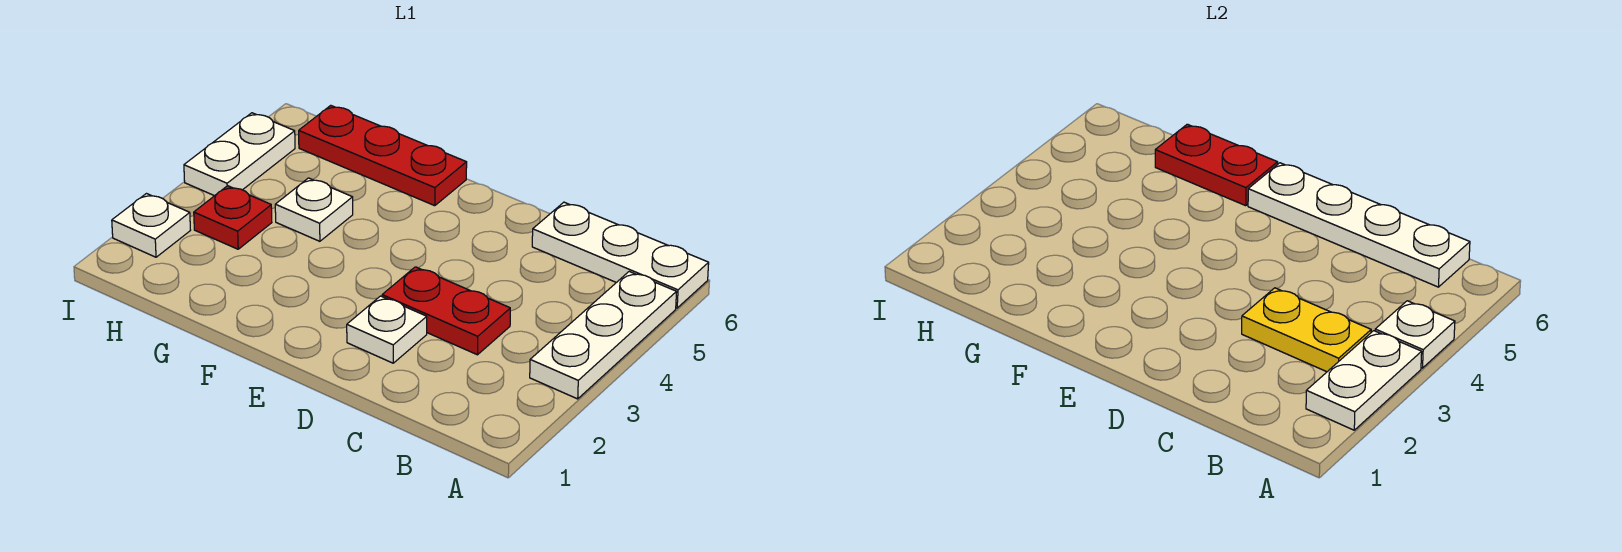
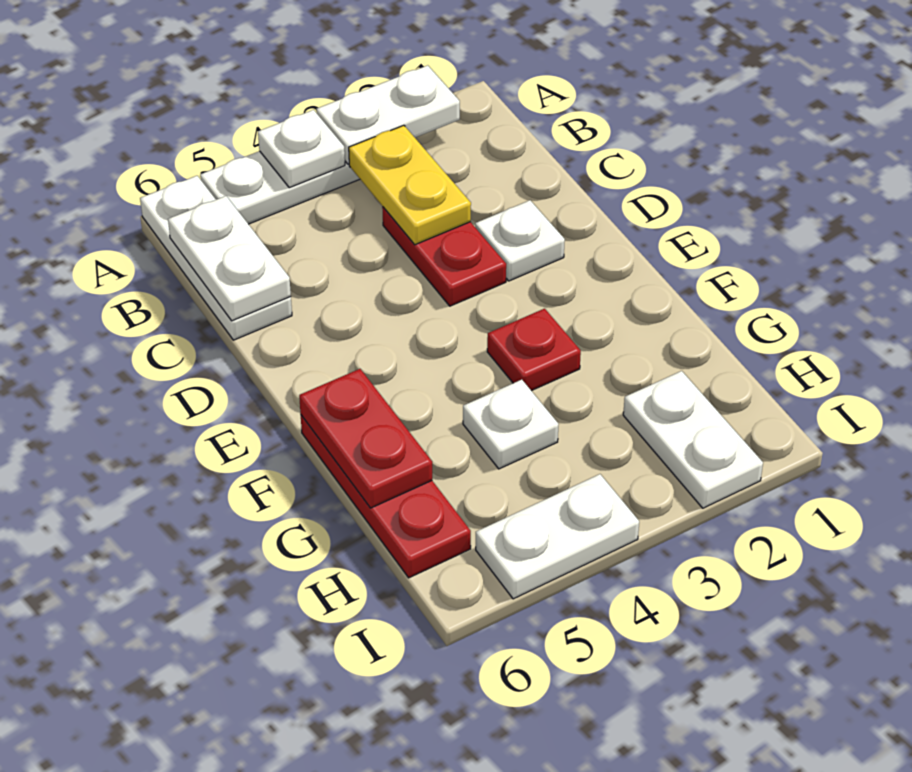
white plate B6:E6 level 2 -> white plate B6:C6 level 2
red plate H3 level 1 -> red plate F3 level 1
white plate I2 level 1 -> white plate H2:I2 level 1

